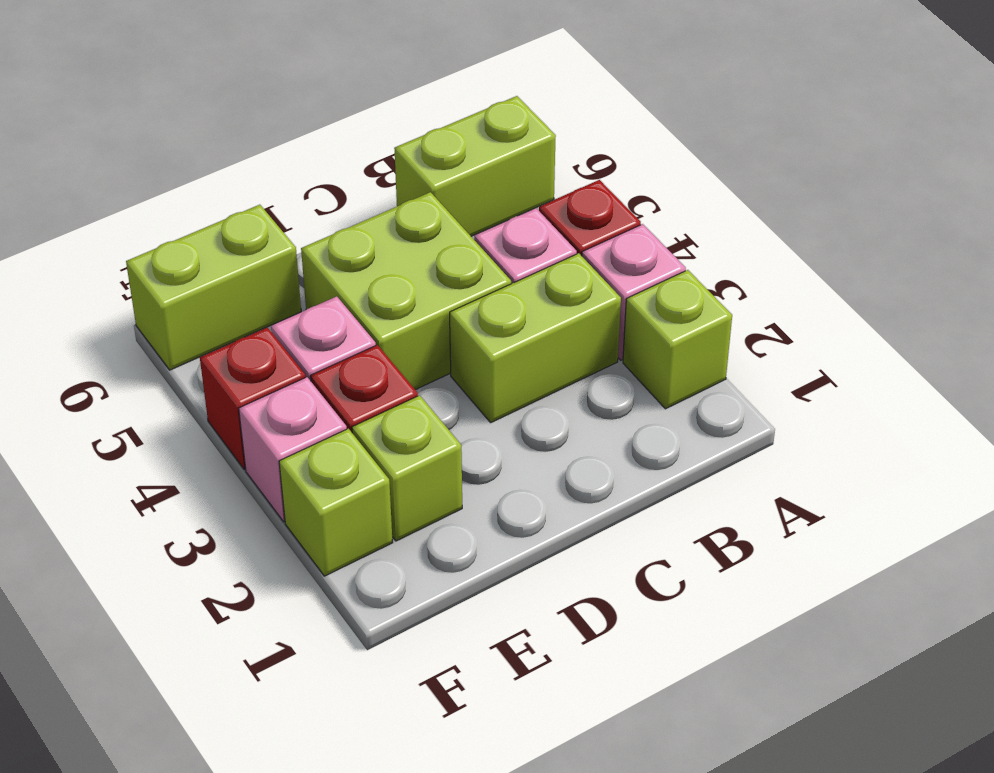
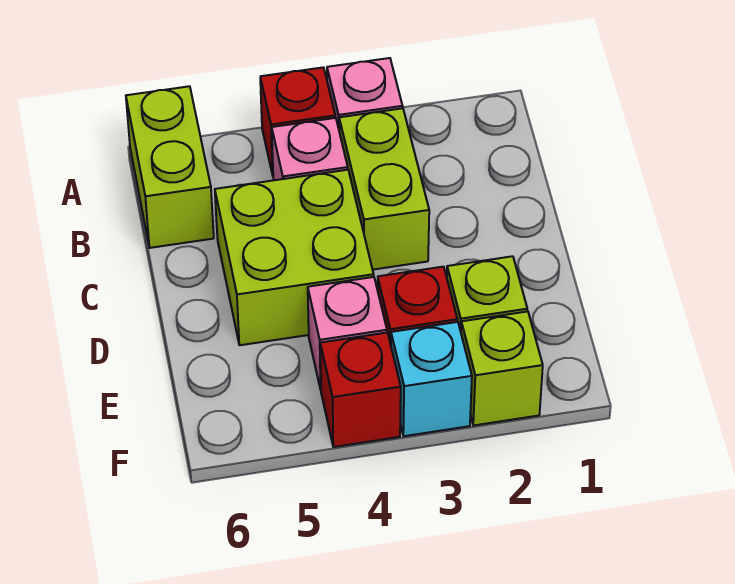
lime brick A2 level 1 -> none
lime brick E6:F6 level 1 -> none
pink brick F3 level 1 -> cyan brick F3 level 1

